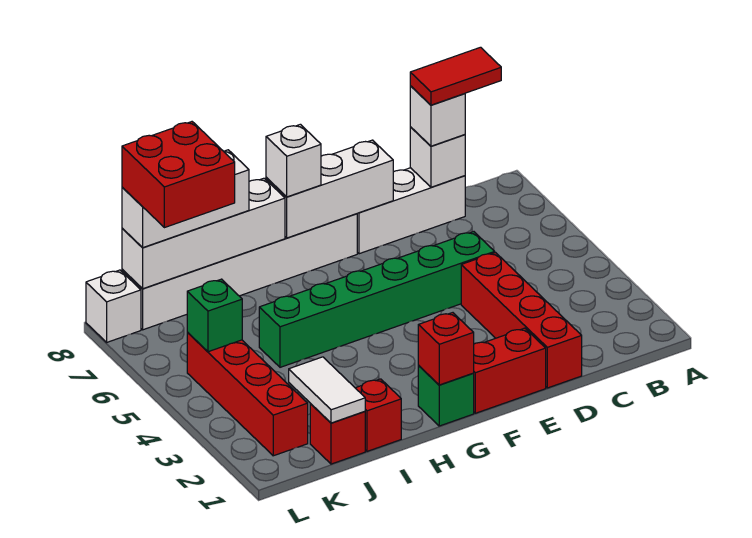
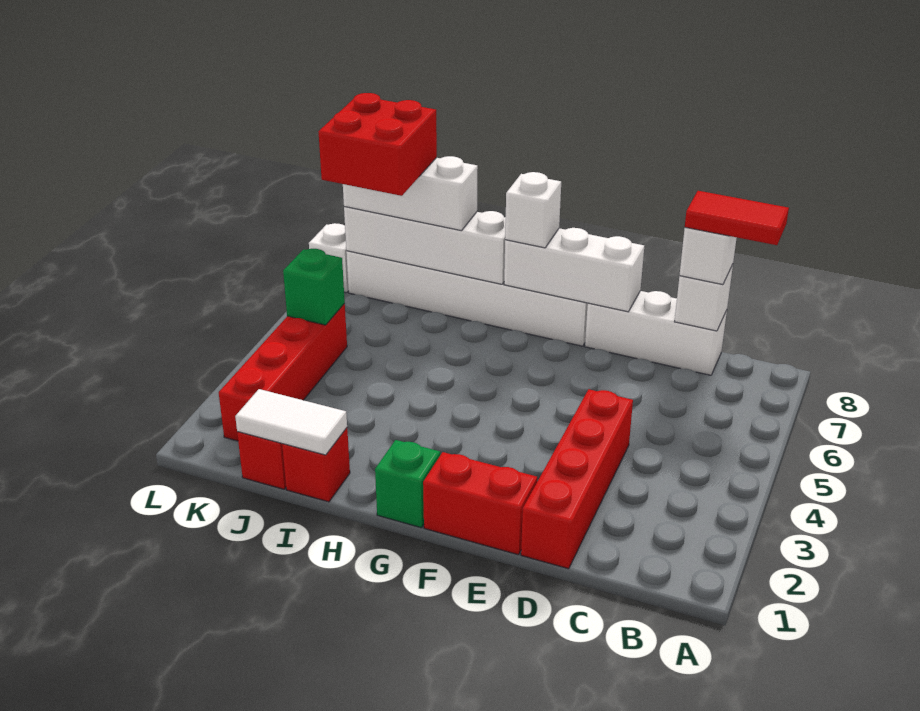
green brick D5:I5 level 1 -> none
red brick G1 level 2 -> none
white tile J1:J2 level 2 -> white tile I1:J1 level 2

